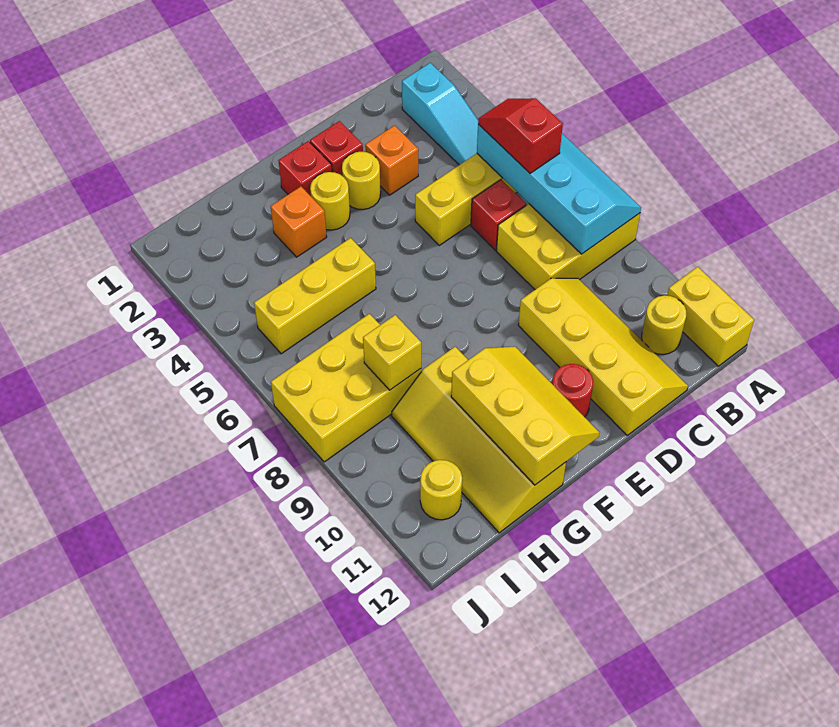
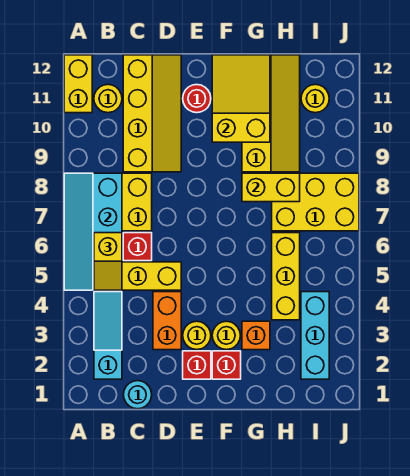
red slope B5:B6 level 3 top 6 -> yellow slope B5:B6 level 3 top 6
none -> cyan round brick C1 level 1
yellow slope C9:D12 level 1 top D -> yellow slope C9:D12 level 1 top C
orange brick D3 level 1 -> orange brick D3:D4 level 1
yellow slope F10:G12 level 2 top G -> yellow slope F10:G12 level 2 top 10
yellow brick G5:I5 level 1 -> yellow brick H4:H6 level 1
yellow brick H8 level 2 -> yellow brick G8:H8 level 2
none -> cyan brick I2:I4 level 1

